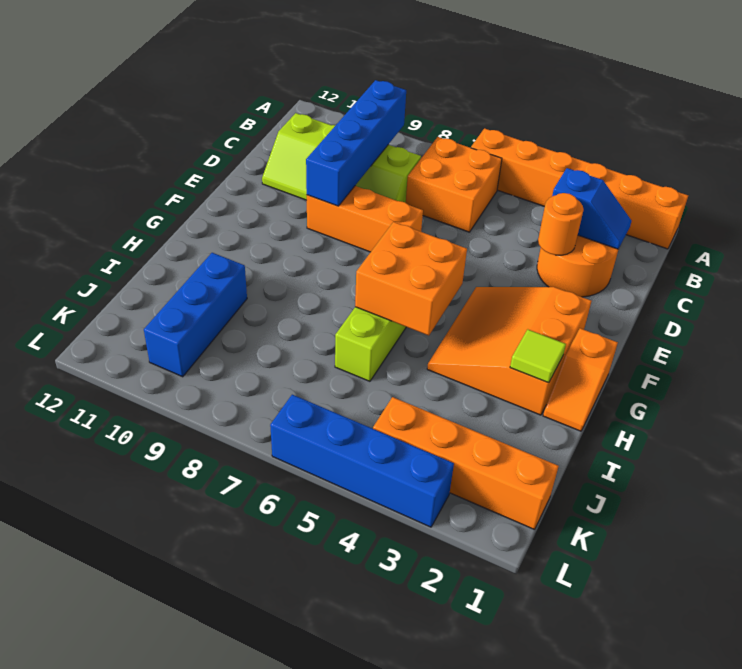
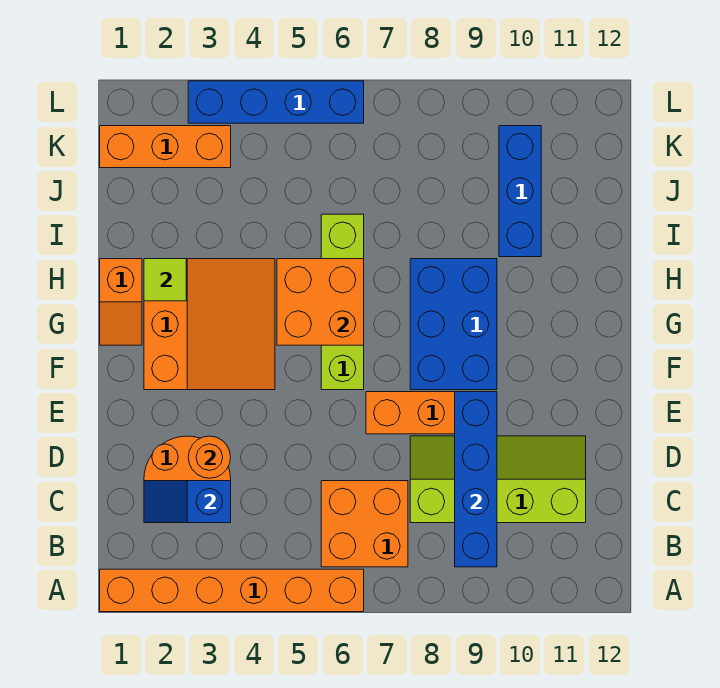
none -> blue brick F8:H9 level 1
orange slope G1:H1 level 1 top G -> orange slope G1:H1 level 1 top H
orange brick K1:K4 level 1 -> orange brick K1:K3 level 1

